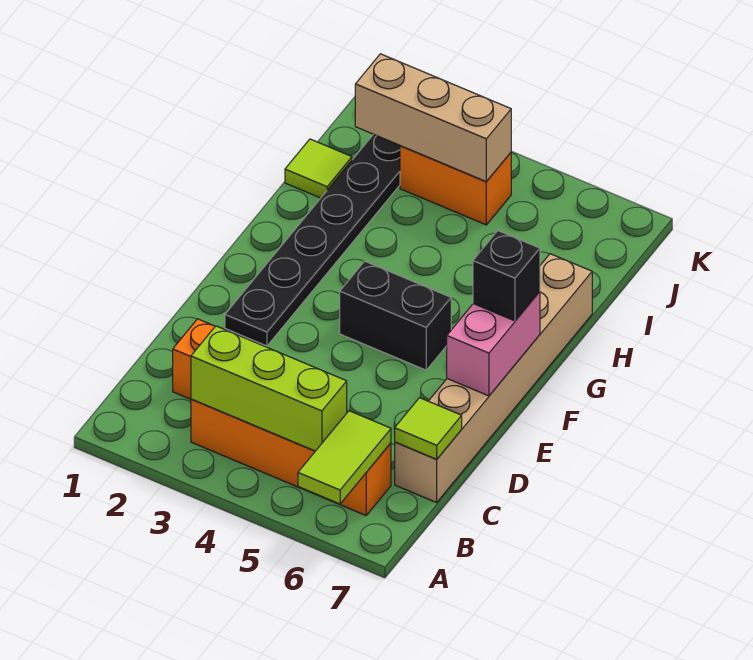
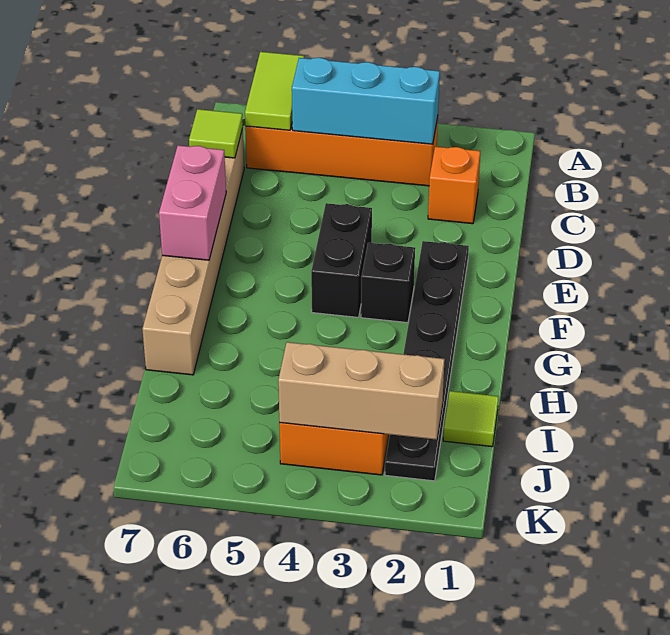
lime brick B3:B5 level 2 -> cyan brick B3:B5 level 2
black brick F4:F5 level 1 -> black brick E4:F4 level 1
black brick F7 level 3 -> black brick F3 level 1

